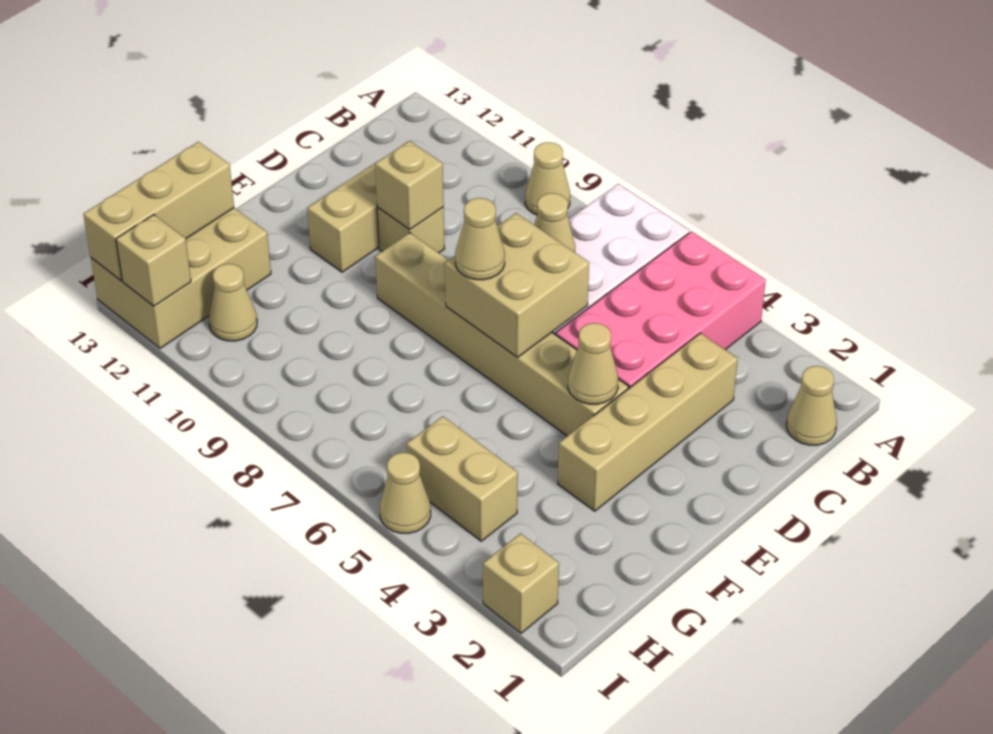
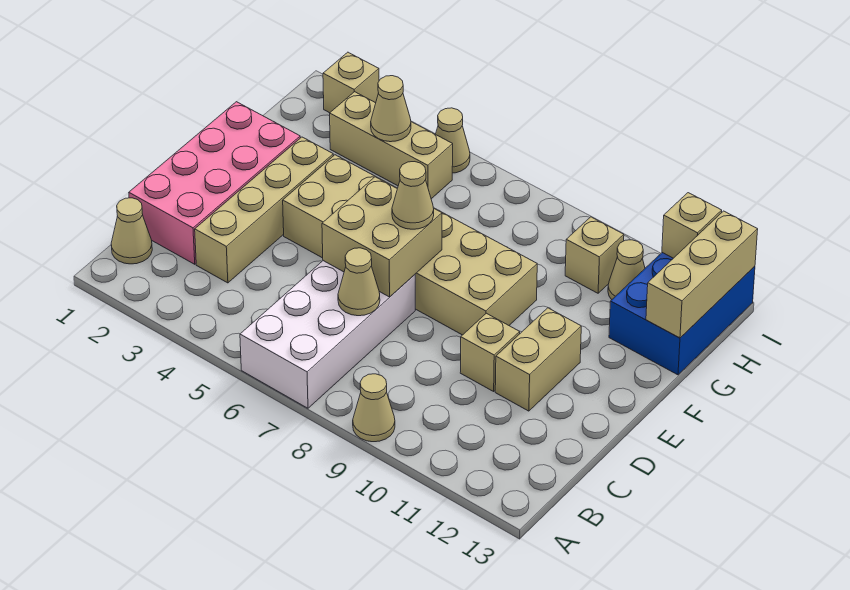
pink brick A4:D5 level 1 -> pink brick C1:F2 level 1
tan brick D10 level 2 -> tan brick H10 level 1
tan brick E4:E9 level 1 -> tan brick E4:F9 level 1
tan cone E4 level 2 -> tan cone H4 level 2
tan brick G12:I13 level 1 -> blue brick G12:I13 level 1
tan brick H4:H5 level 1 -> tan brick H3:H5 level 1

